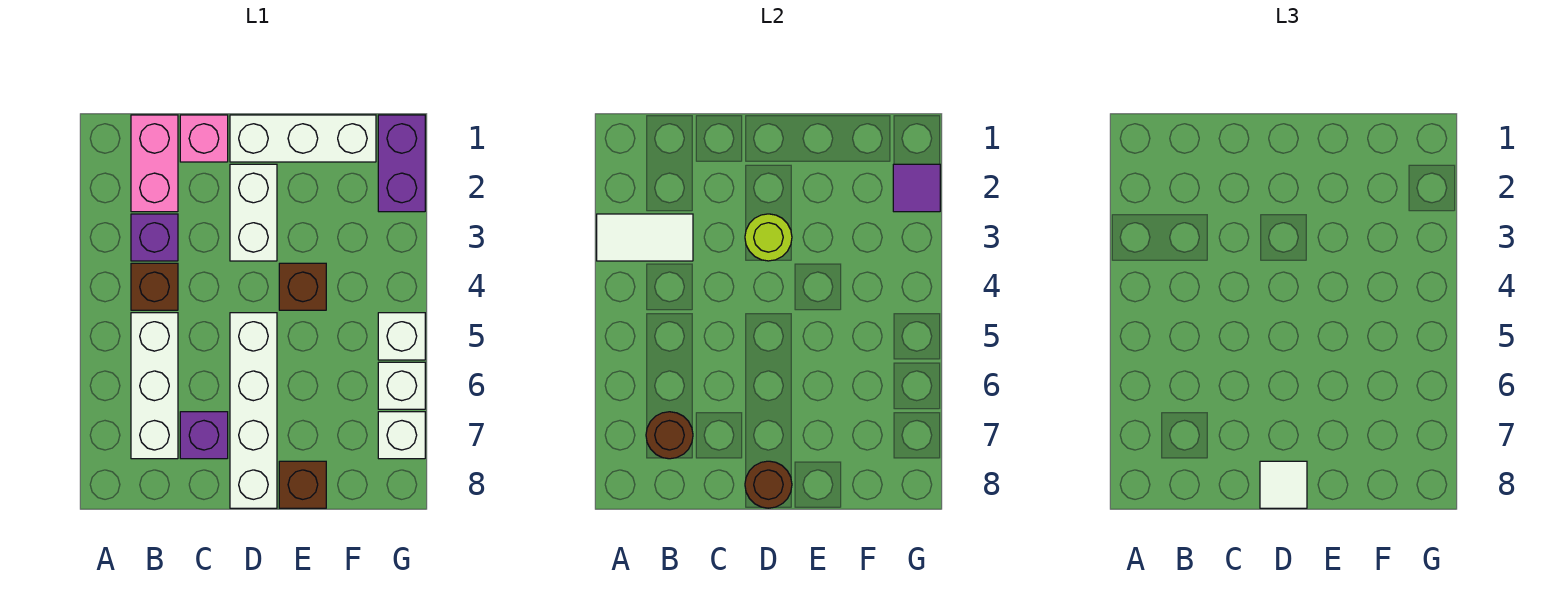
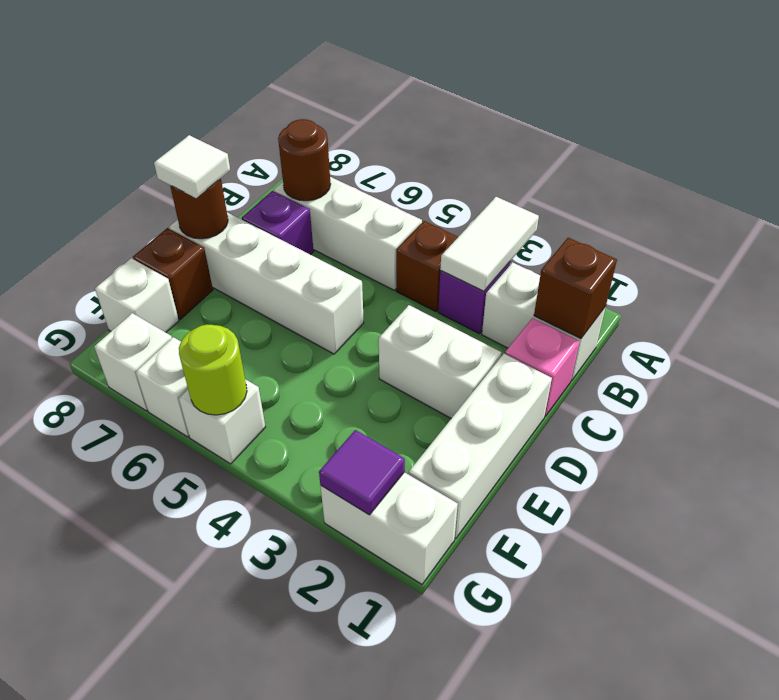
pink brick B1:B2 level 1 -> white brick B1:B2 level 1
lime round brick D3 level 2 -> lime round brick G5 level 2
brown brick E4 level 1 -> brown brick B1 level 2
none -> white brick F8 level 1
purple brick G1:G2 level 1 -> white brick G1:G2 level 1

